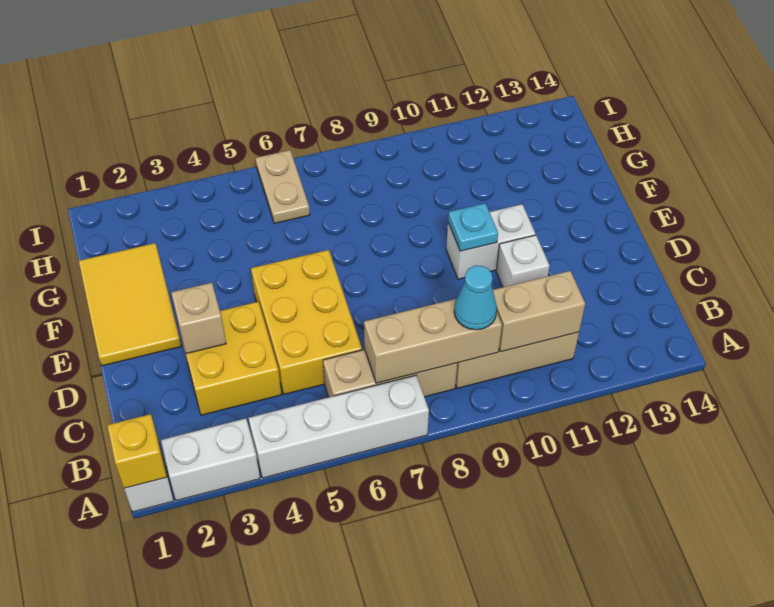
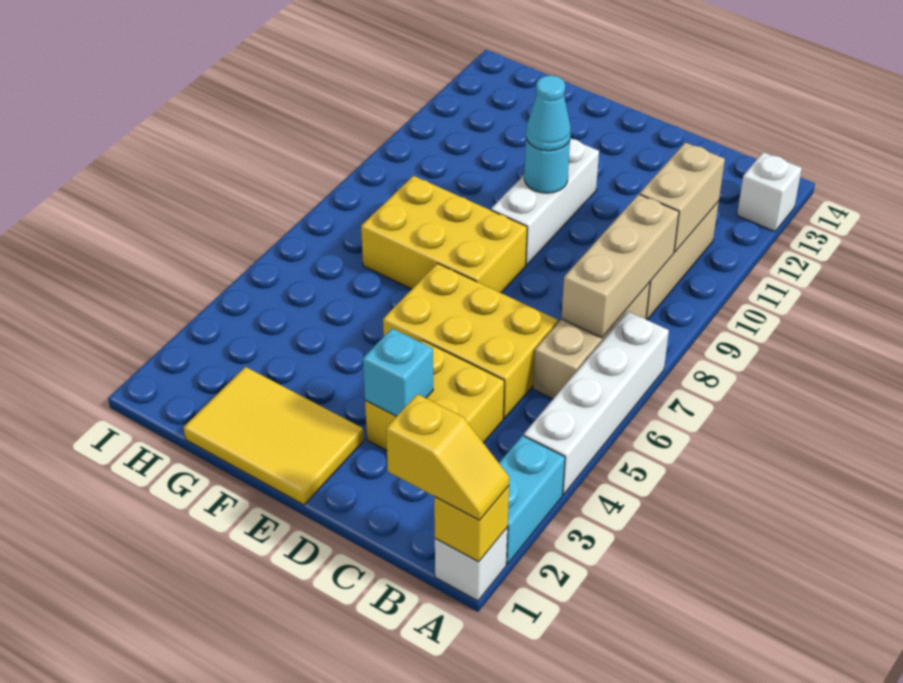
none -> yellow slope A1:B1 level 3 top B
white brick A2:A3 level 1 -> cyan brick A2:A3 level 1
cyan cone B9 level 3 -> cyan cone E10 level 3
tan brick D3 level 2 -> cyan brick D3 level 2
white brick D11 level 1 -> white brick A13 level 1
none -> yellow brick E7:G8 level 1
white brick E10:E11 level 1 -> white brick E9:E11 level 1
cyan plate E10 level 2 -> cyan round brick E10 level 2
tan plate H6:I6 level 1 -> none

